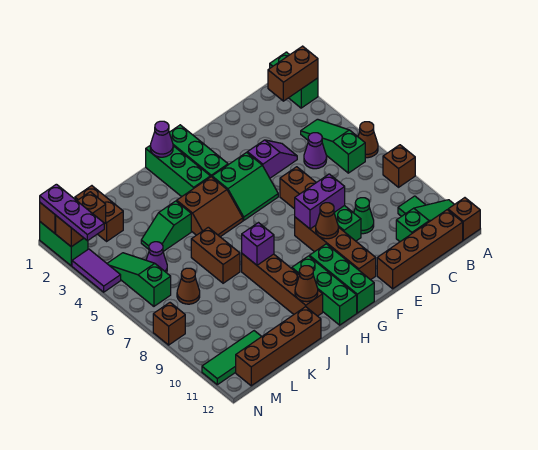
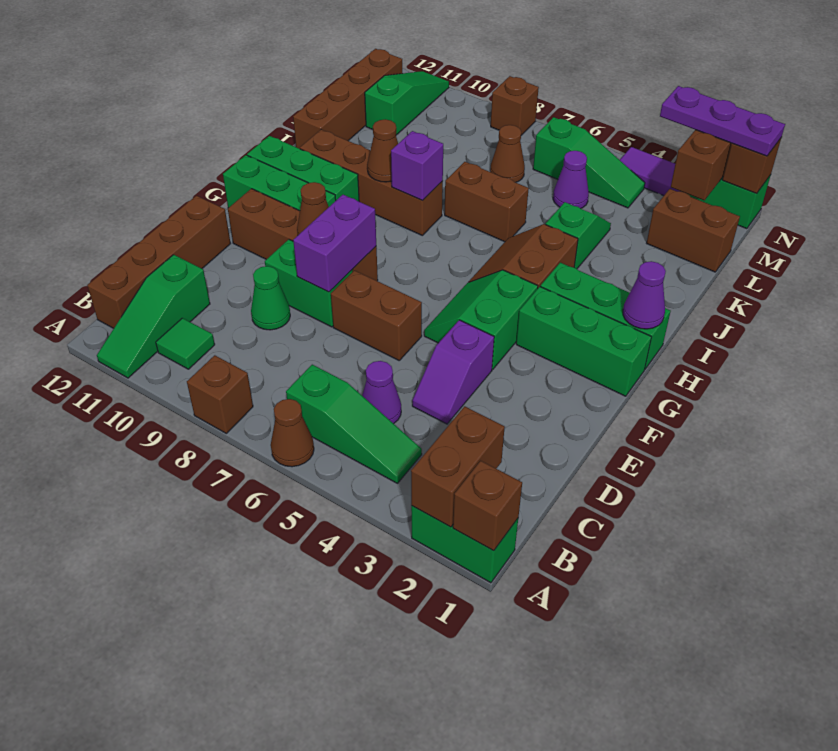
brown brick A12 level 1 -> brown brick A1 level 2
brown cone I11 level 2 -> brown cone I9 level 2
green tile L11:N11 level 1 -> green slope L11:N11 level 1 top L

